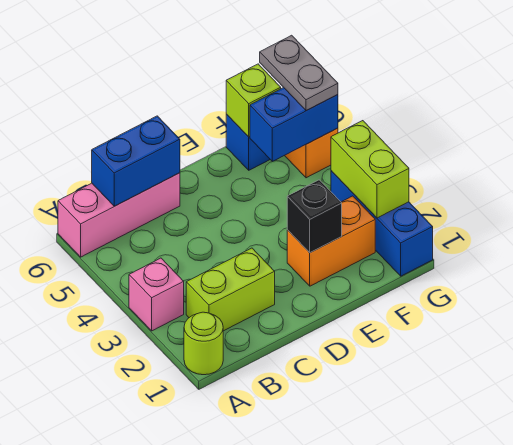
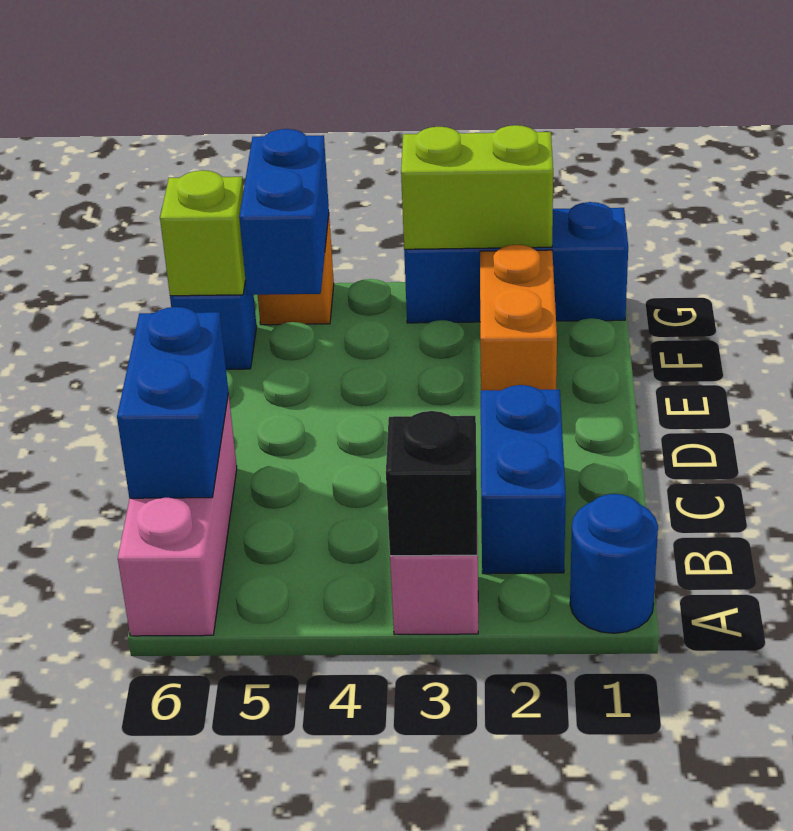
lime round brick A1 level 1 -> blue round brick A1 level 1
lime brick B2:C2 level 1 -> blue brick B2:C2 level 1
black brick E2 level 2 -> black brick A3 level 2
grey plate G5:G6 level 3 -> none

